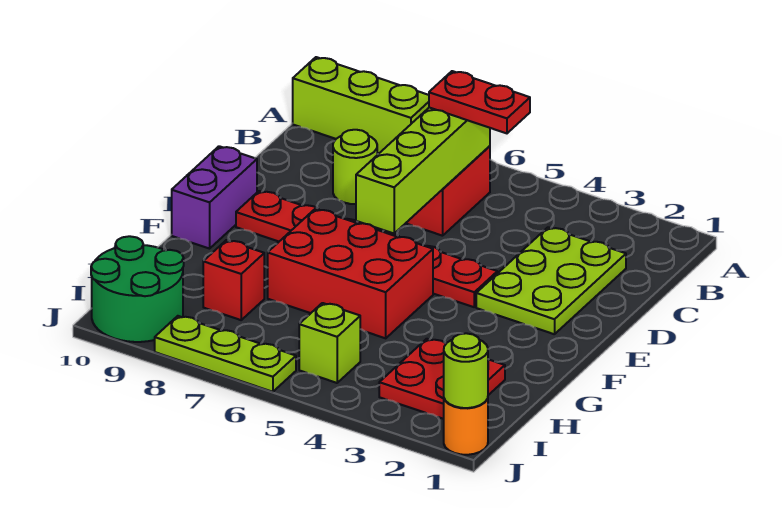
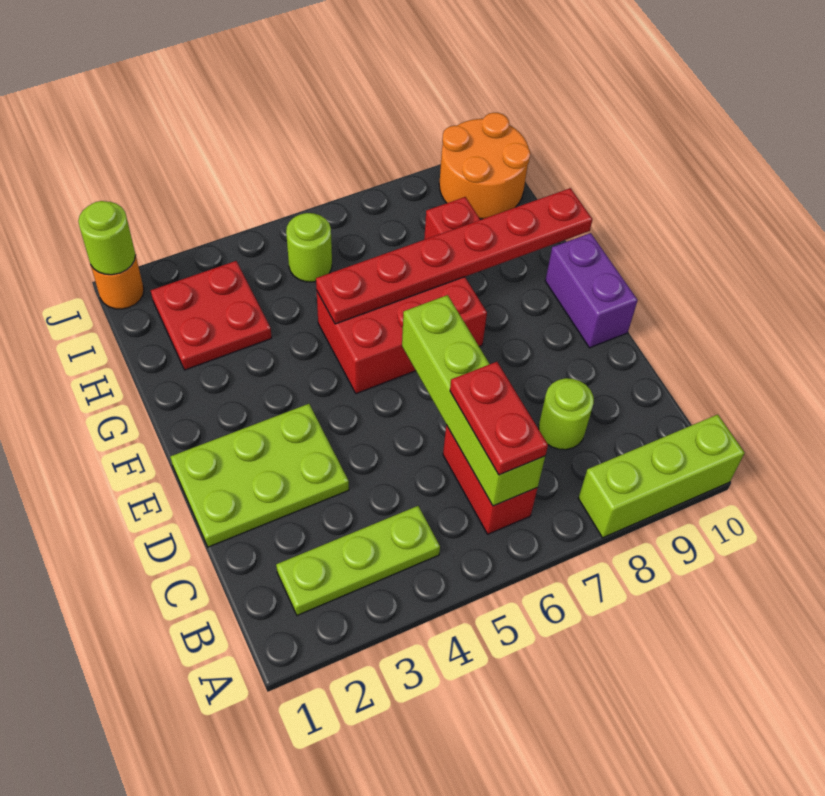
red plate B5:B6 level 3 -> red plate B6:C6 level 3
lime plate C2:E3 level 1 -> lime plate D1:E3 level 1
red plate E4:E9 level 1 -> red plate G5:G10 level 2
lime brick I5 level 1 -> lime round brick I5 level 1
green round brick I9:J10 level 1 -> orange round brick I9:J10 level 1
lime plate J6:J8 level 1 -> lime plate B2:B4 level 1

